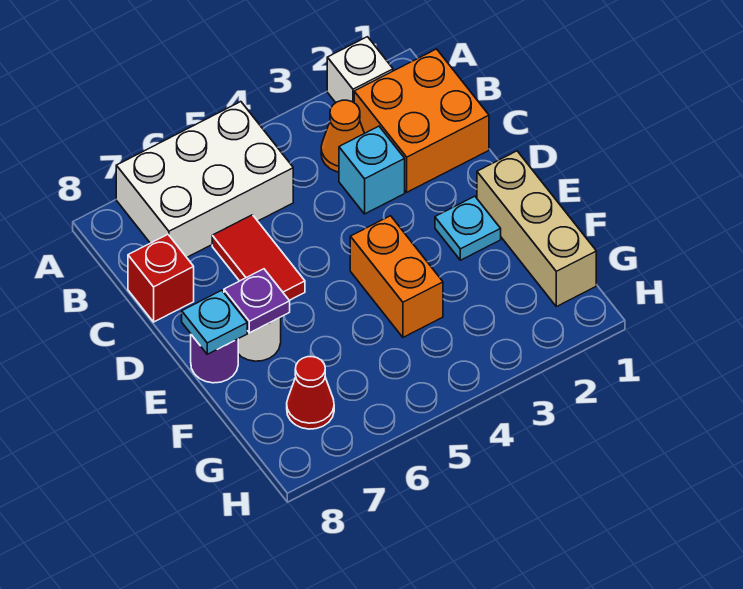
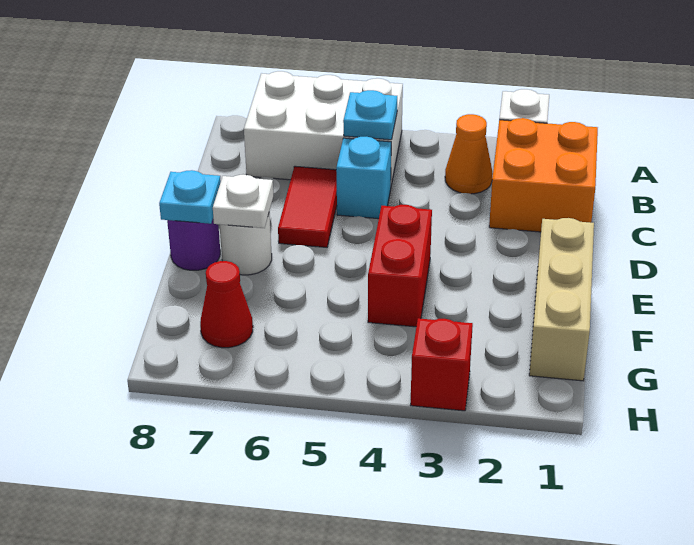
cyan brick C3 level 1 -> cyan brick C5 level 1
red brick C8 level 1 -> red brick H3 level 1
cyan plate E2 level 1 -> cyan plate B5 level 2
orange brick E4:F4 level 1 -> red brick E4:F4 level 1
purple plate E7 level 2 -> white plate E7 level 2

